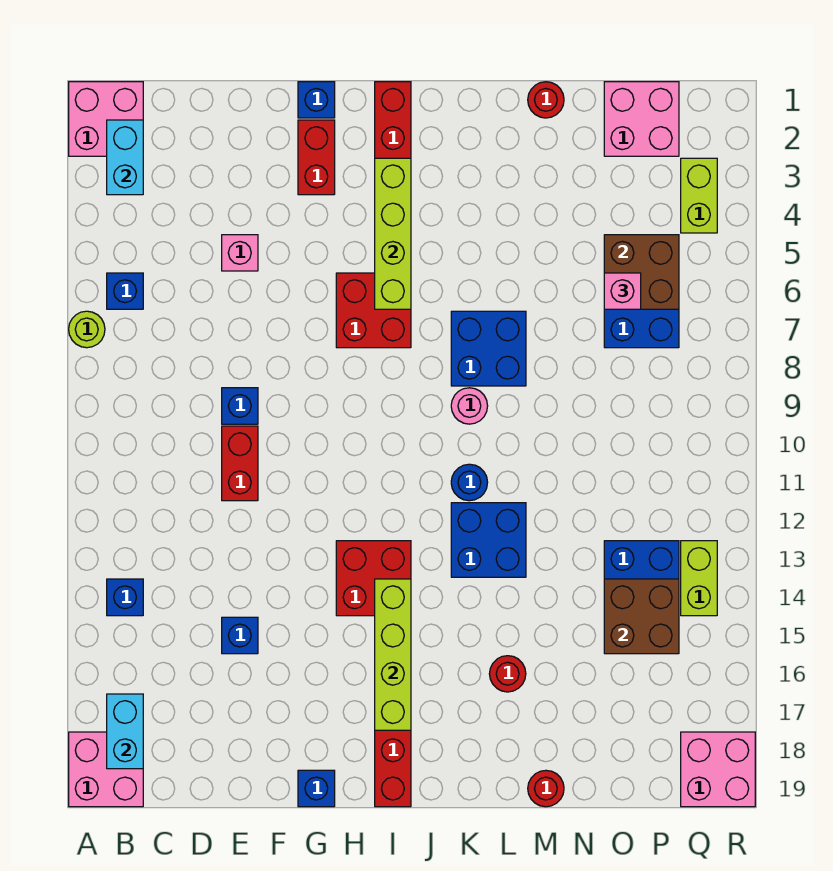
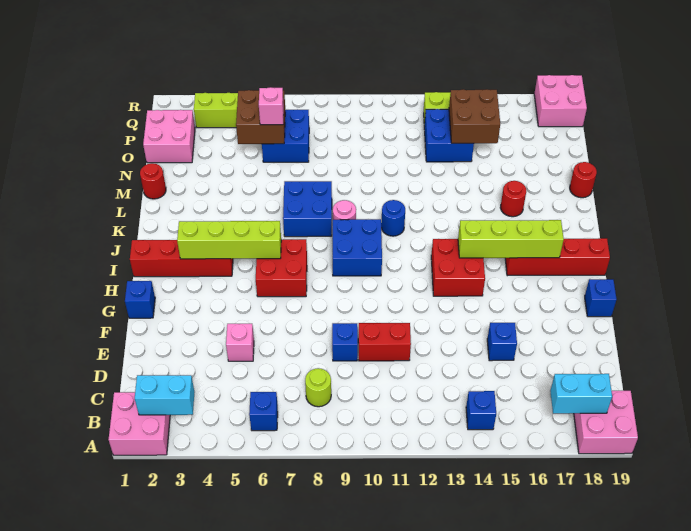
lime round brick A7 level 1 -> lime round brick C8 level 1
red brick G2:G3 level 1 -> none
blue brick K12:L13 level 1 -> blue brick I9:J10 level 1

